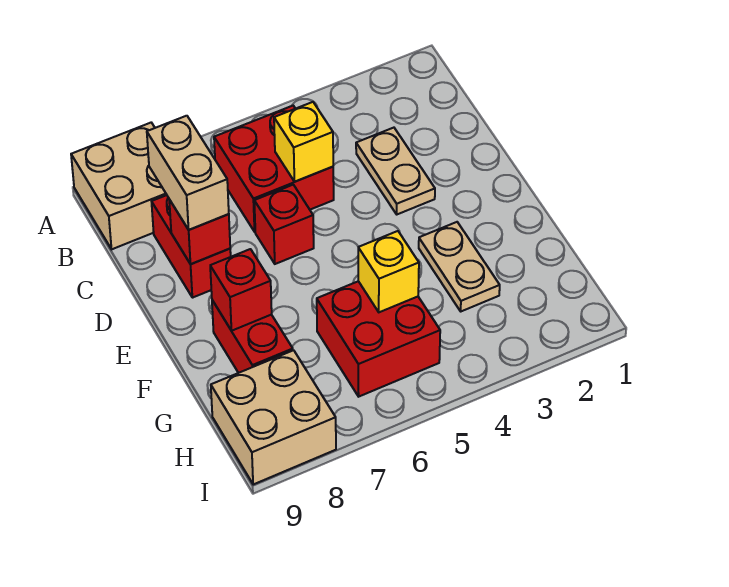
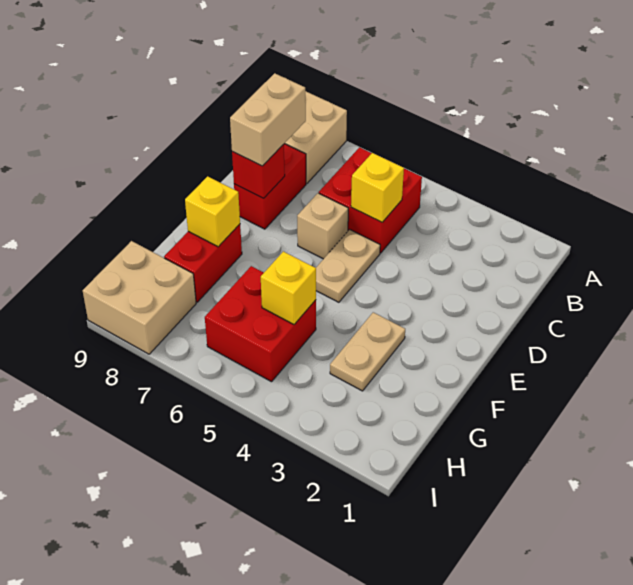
tan plate C3:D3 level 1 -> tan plate D5:E5 level 1
red brick D6 level 1 -> tan brick D6 level 1
red brick F8 level 2 -> yellow brick F8 level 2

